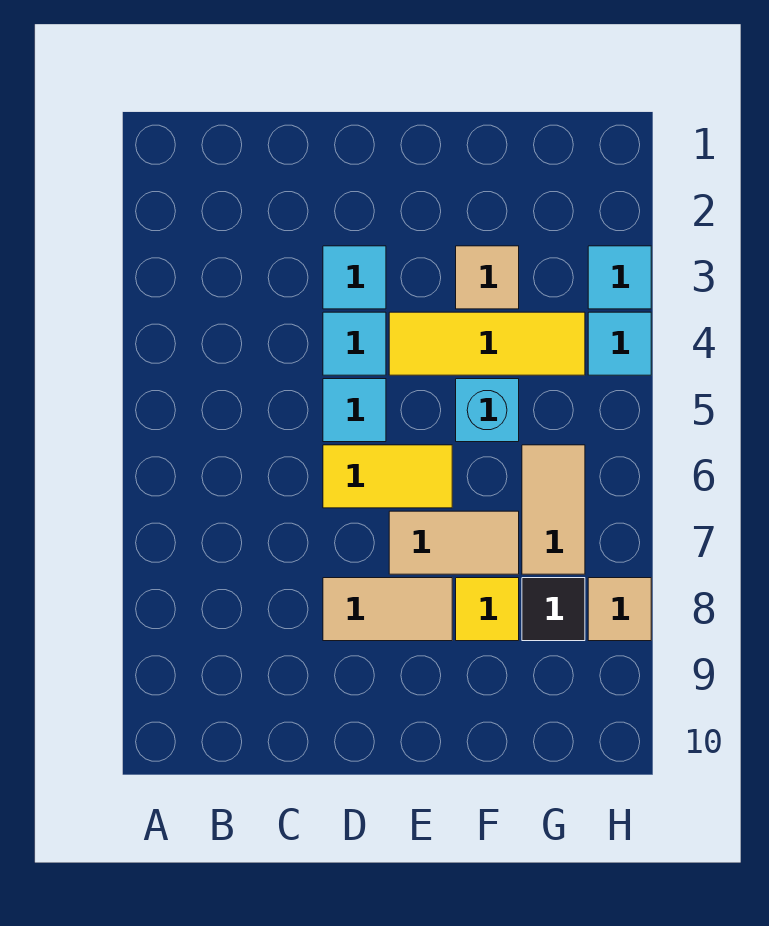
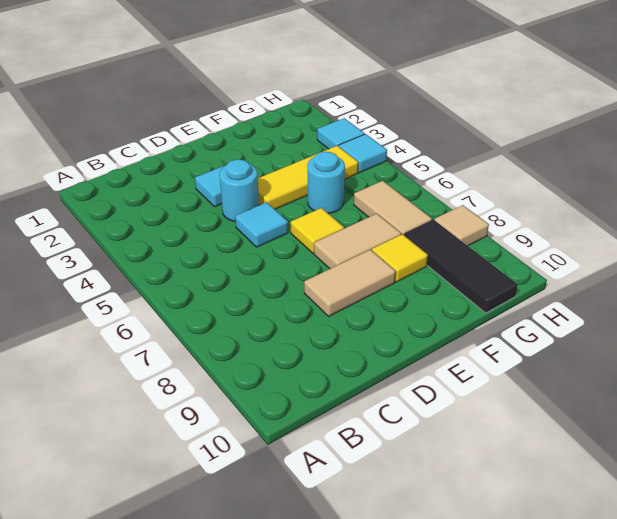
cyan tile D4 level 1 -> cyan round brick D4 level 1
yellow tile D6:E6 level 1 -> yellow tile E6 level 1
tan tile F3 level 1 -> none
cyan brick F5 level 1 -> cyan round brick F5 level 1
black tile G8 level 1 -> black tile G8:G10 level 1

